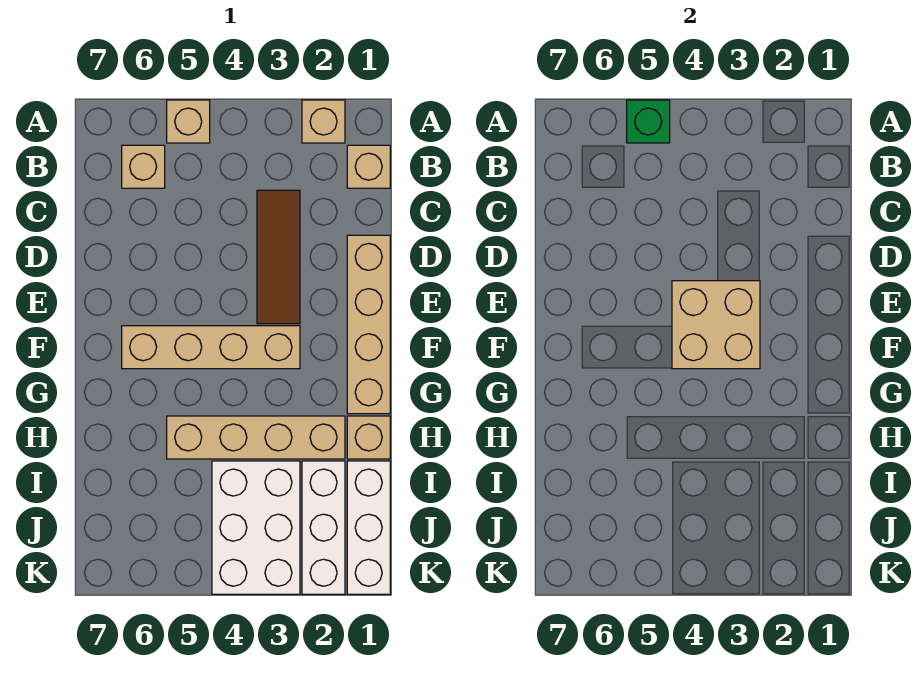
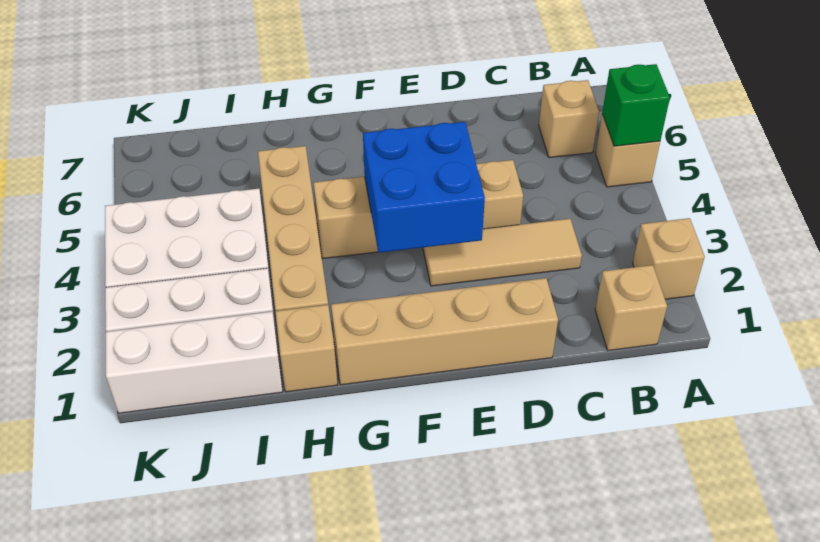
brown tile C3:E3 level 1 -> tan tile C3:E3 level 1
tan brick E3:F4 level 2 -> blue brick E3:F4 level 2
tan brick F3:F6 level 1 -> tan brick D4:G4 level 1

